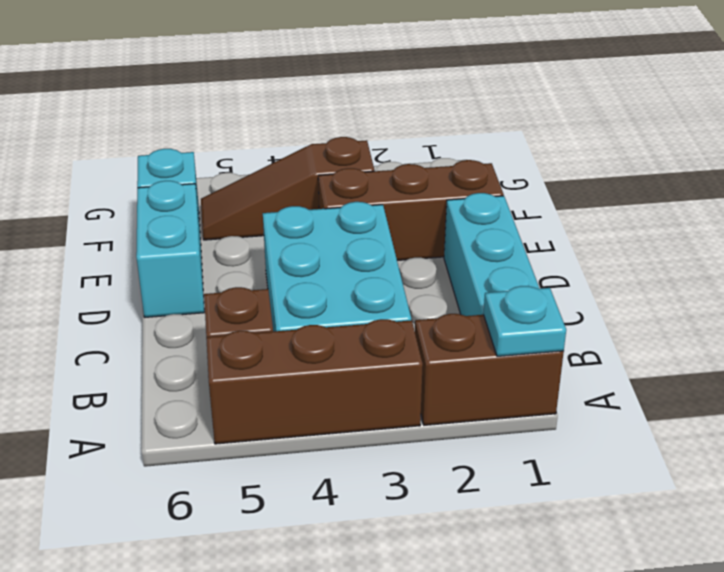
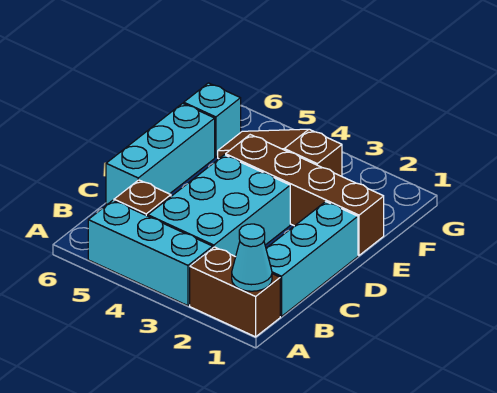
cyan plate A1 level 2 -> cyan cone A1 level 2
brown brick A3:A5 level 1 -> cyan brick A3:A5 level 1
cyan brick D6:E6 level 1 -> cyan brick C6:E6 level 1
brown brick E1:E3 level 1 -> brown brick E1:E4 level 1

